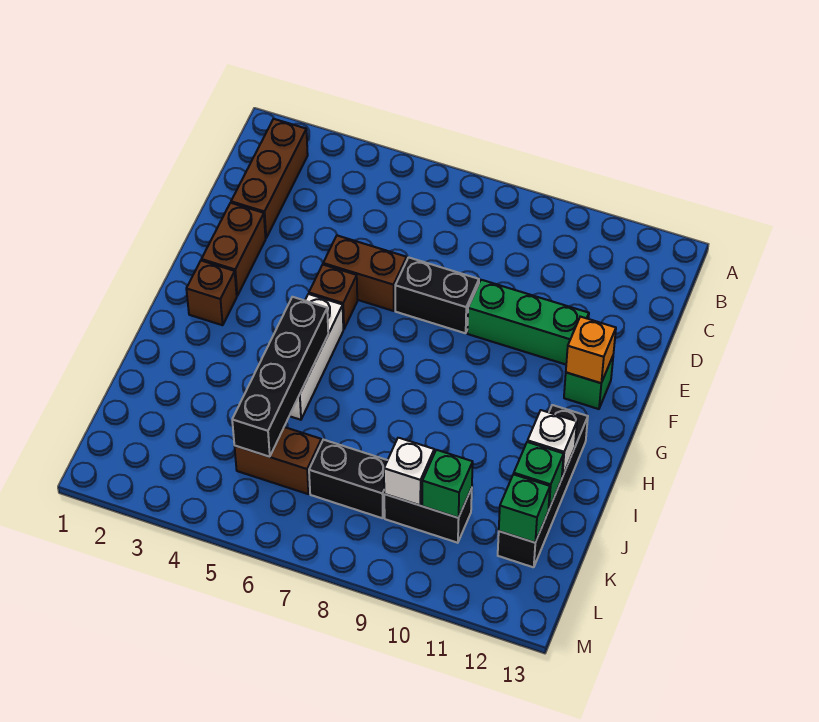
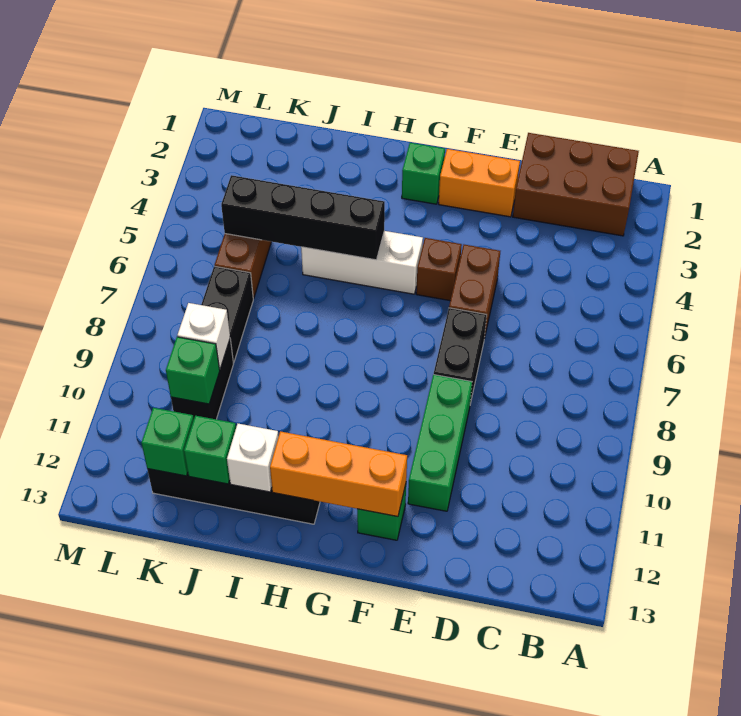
brown brick B2:D2 level 1 -> brown brick B1:D2 level 1
brown brick E2:F2 level 1 -> orange brick E2:F2 level 1
orange brick F12 level 2 -> orange brick F12:H12 level 2
brown brick G2 level 1 -> green brick G2 level 1

